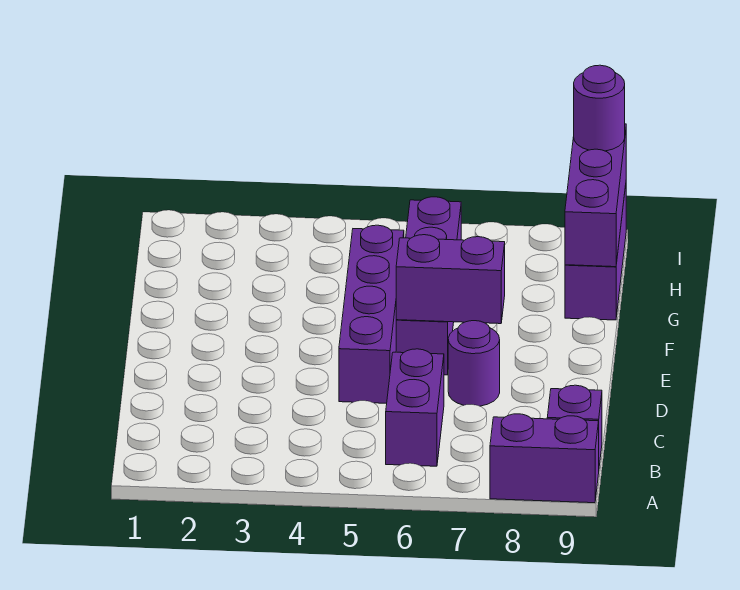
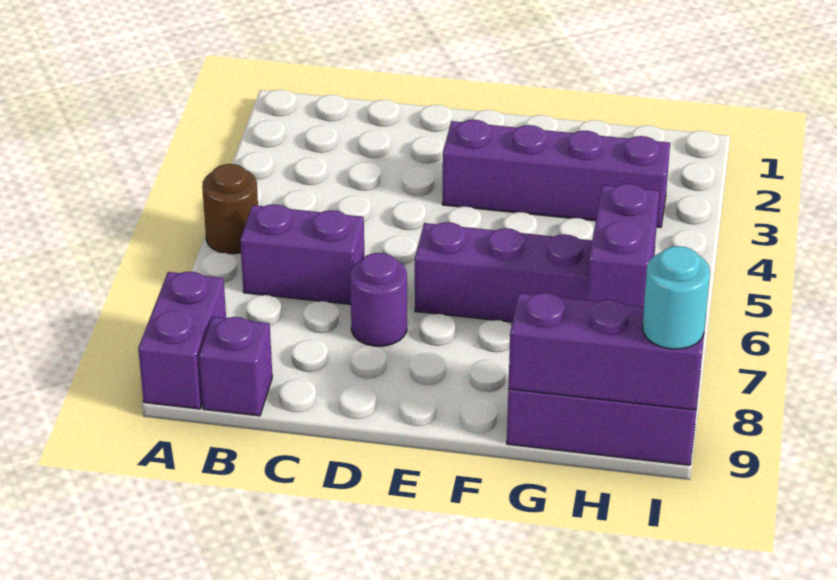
none -> brown round brick A5 level 1
purple brick D5:G5 level 1 -> purple brick E3:H3 level 1
purple brick E6:E7 level 2 -> purple brick H6:H7 level 2
purple round brick I9 level 3 -> cyan round brick I9 level 3

